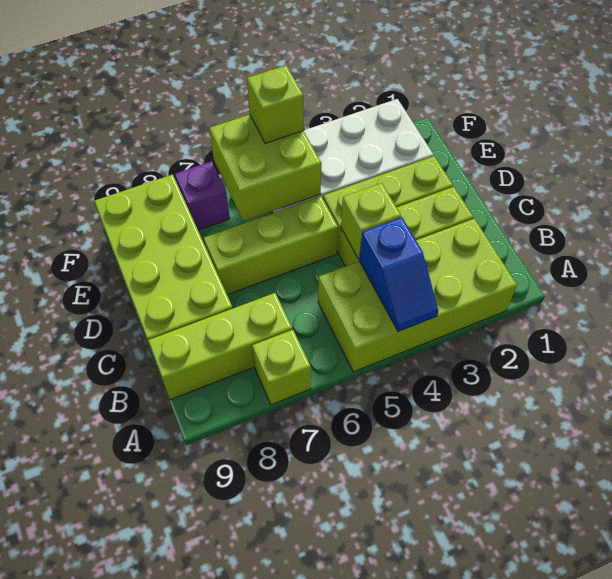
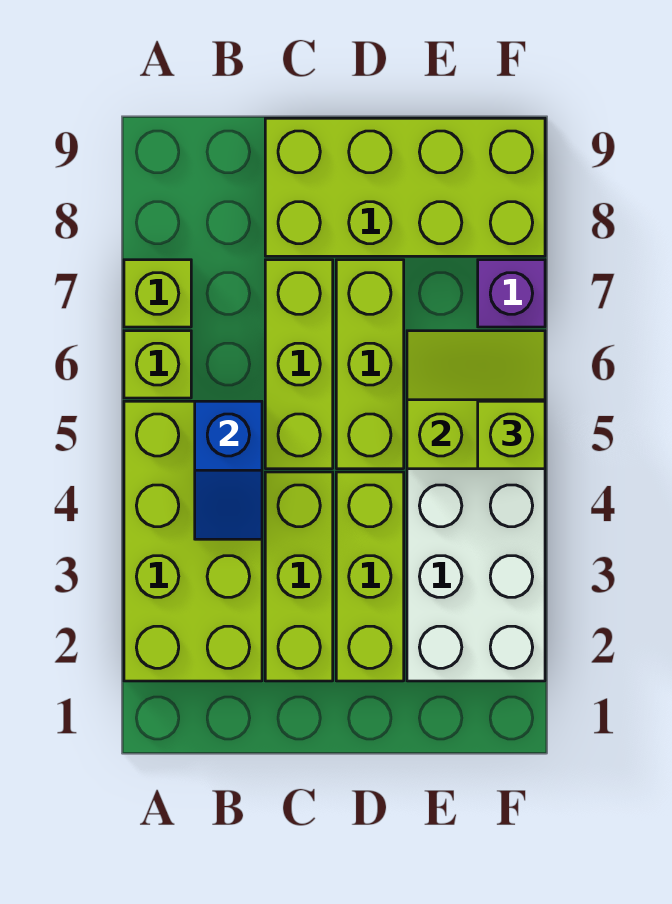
blue slope A4:B4 level 2 top B -> blue slope B4:B5 level 2 top 5
lime brick B7:B9 level 1 -> lime brick C5:C7 level 1
lime brick C4 level 2 -> lime brick A6 level 1
lime brick E5:F6 level 2 -> lime slope E5:F6 level 2 top 5

